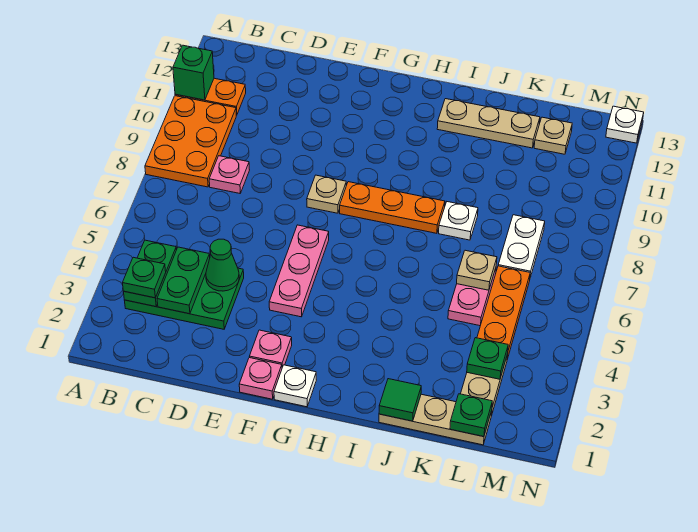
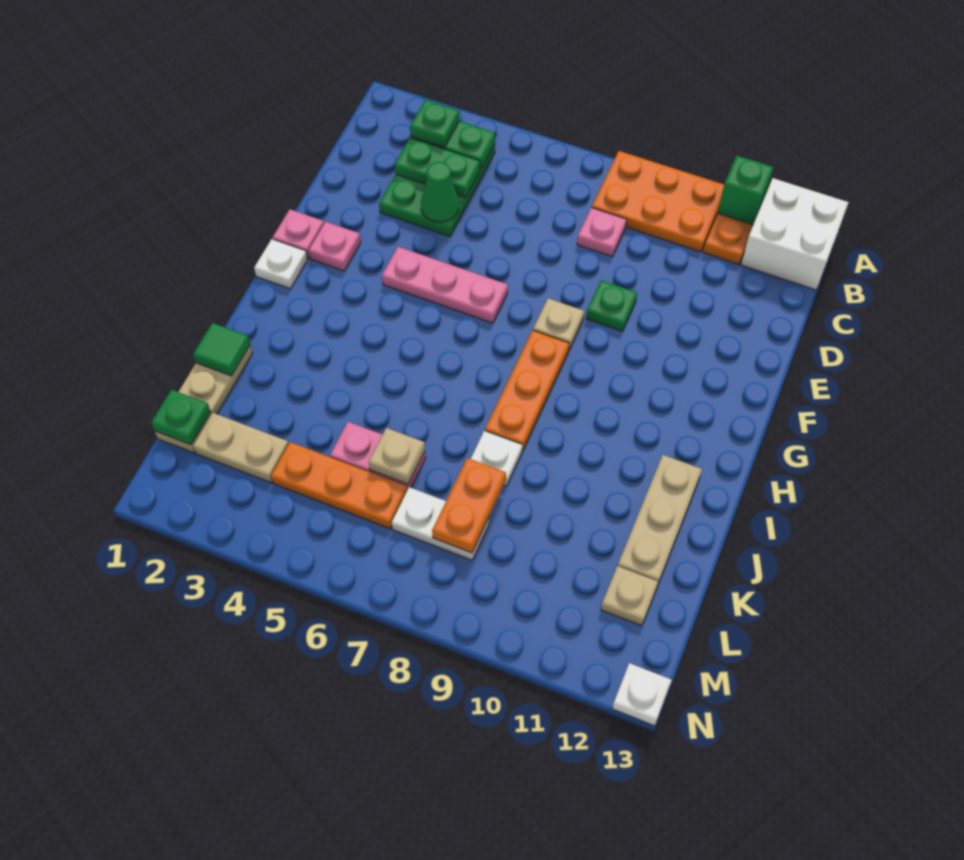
none -> white brick A12:B13 level 1
none -> orange plate K8:L8 level 2
green plate L3 level 2 -> green plate E9 level 1

